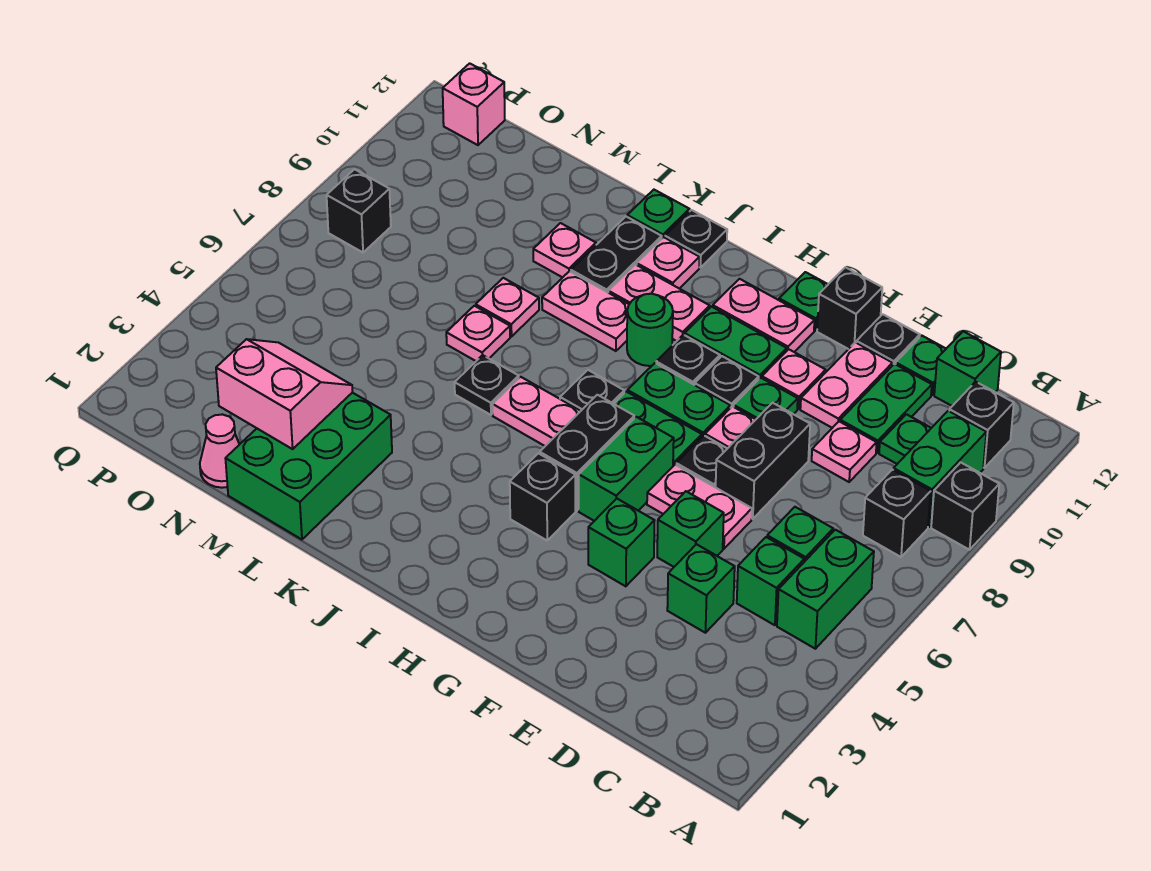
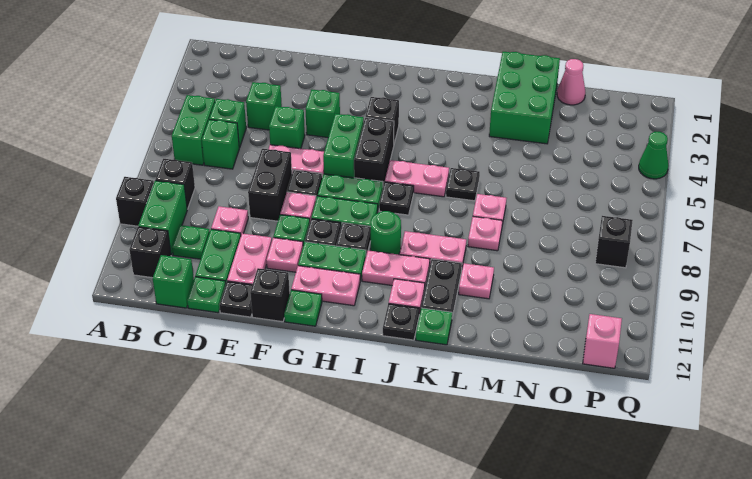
pink slope M2:N3 level 2 top 2 -> none
none -> green cone Q4 level 1

